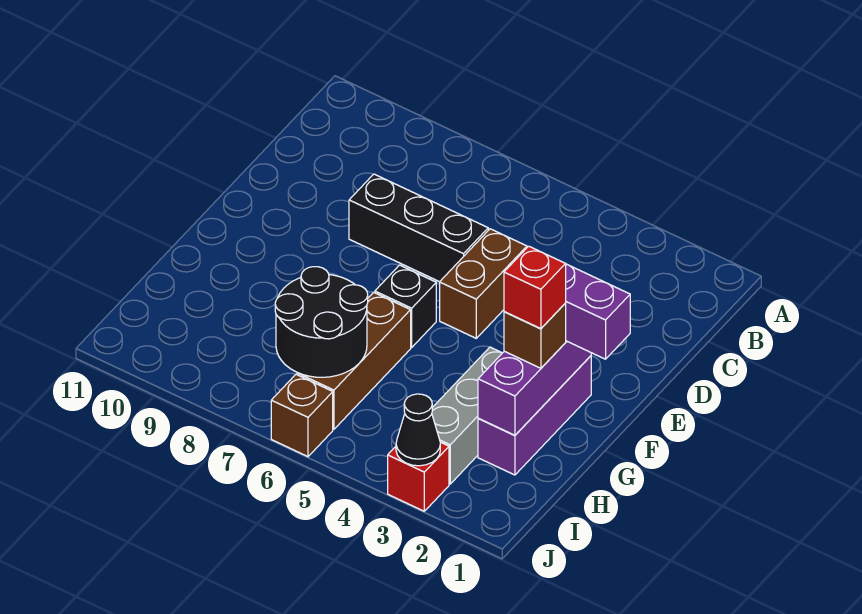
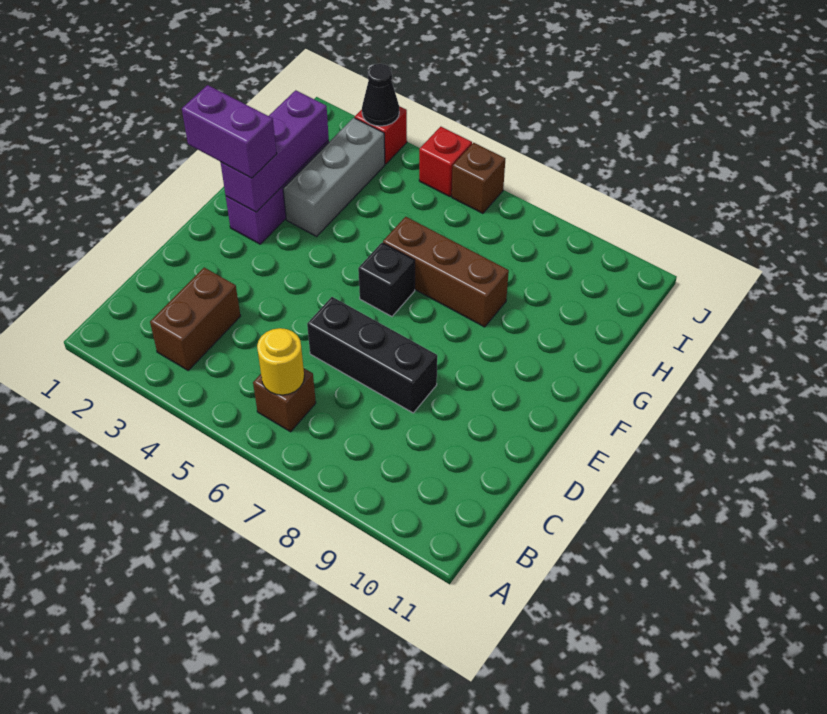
none -> yellow round brick B6 level 2
brown brick D5:E5 level 1 -> brown brick B3:C3 level 1
brown brick G2 level 3 -> brown brick B6 level 1
red brick G2 level 4 -> red brick J5 level 1
brown brick G6:I6 level 1 -> brown brick G6:G8 level 1
black round brick H6:I7 level 2 -> none

